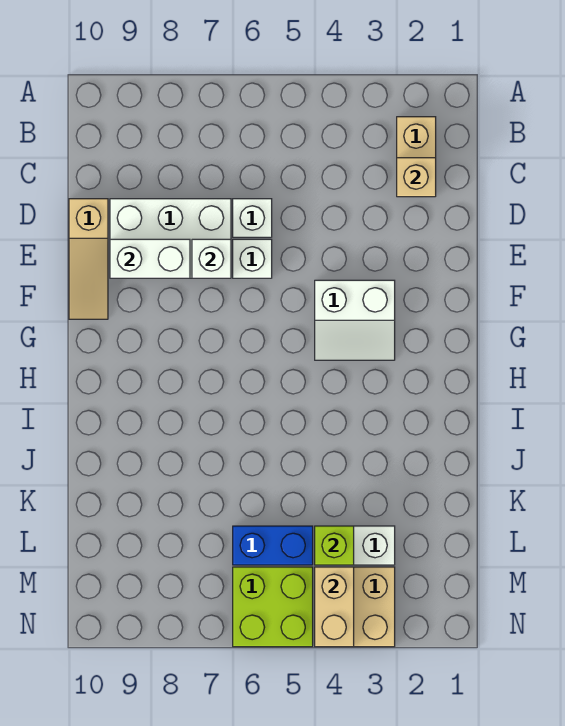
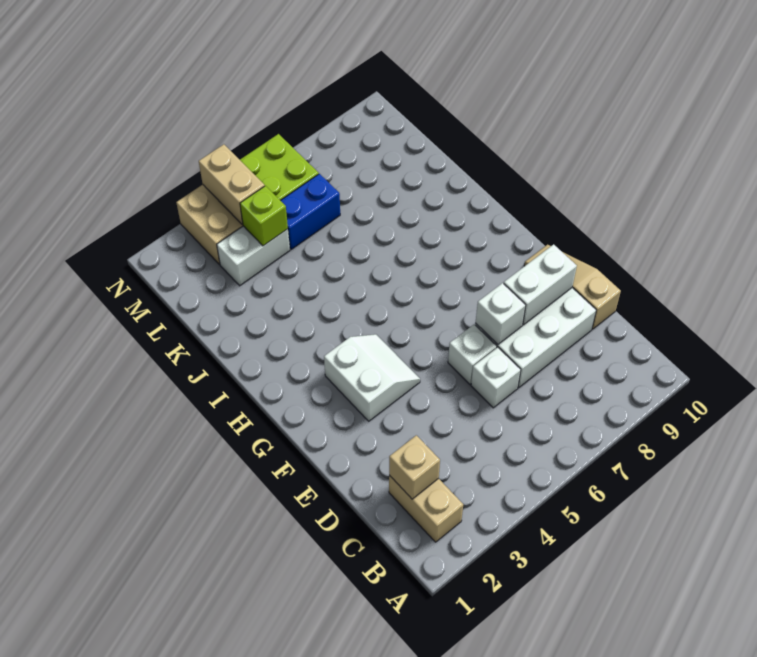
white slope F3:G4 level 1 top F -> white slope F3:G4 level 1 top 3

